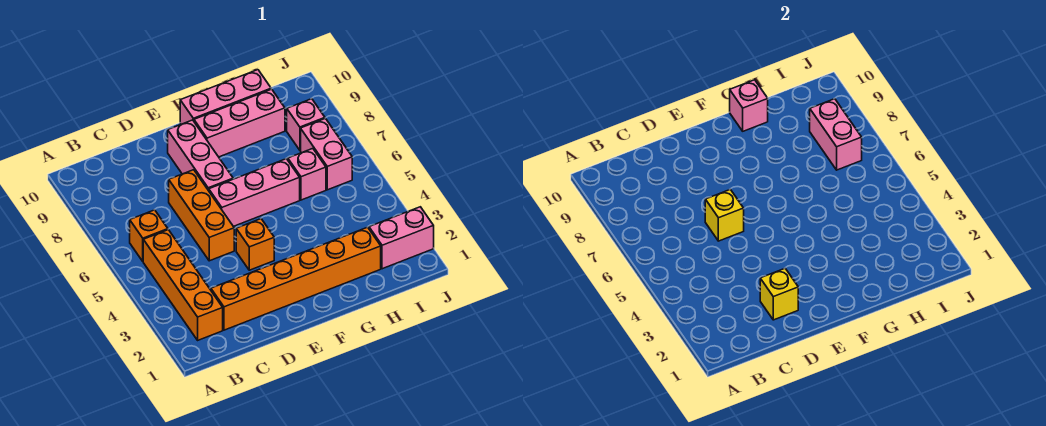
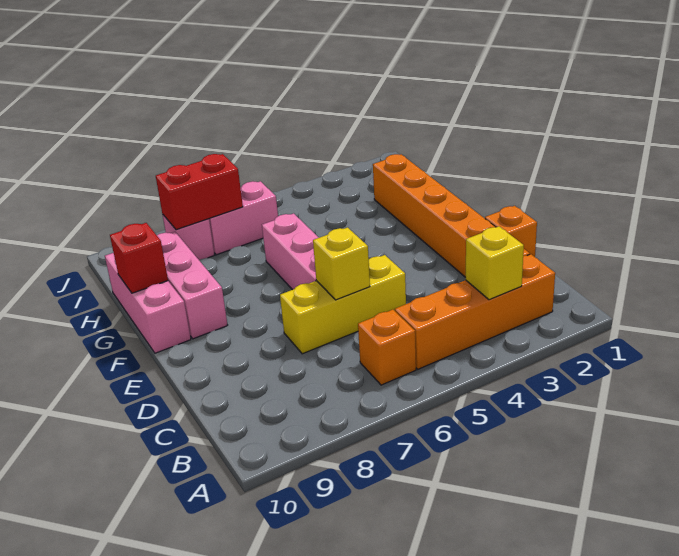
yellow brick D2 level 2 -> yellow brick B3 level 2
orange brick D5:D7 level 1 -> yellow brick D5:D7 level 1
orange brick E4 level 1 -> orange brick D1 level 1
pink brick E7:E9 level 1 -> none
pink brick G10 level 2 -> red brick G10 level 2
pink brick H6 level 1 -> none
pink brick I2:J2 level 1 -> none
pink brick I7:I8 level 2 -> red brick I7:I8 level 2

